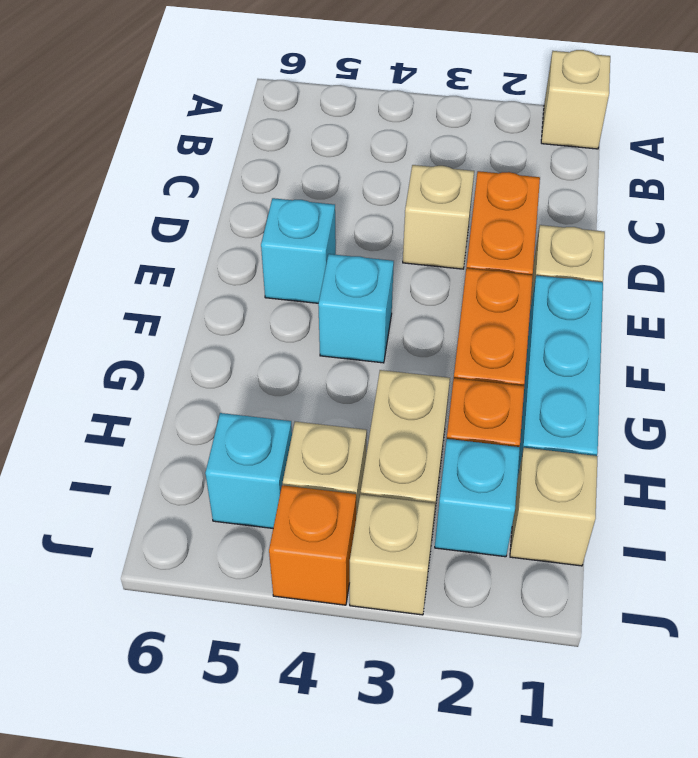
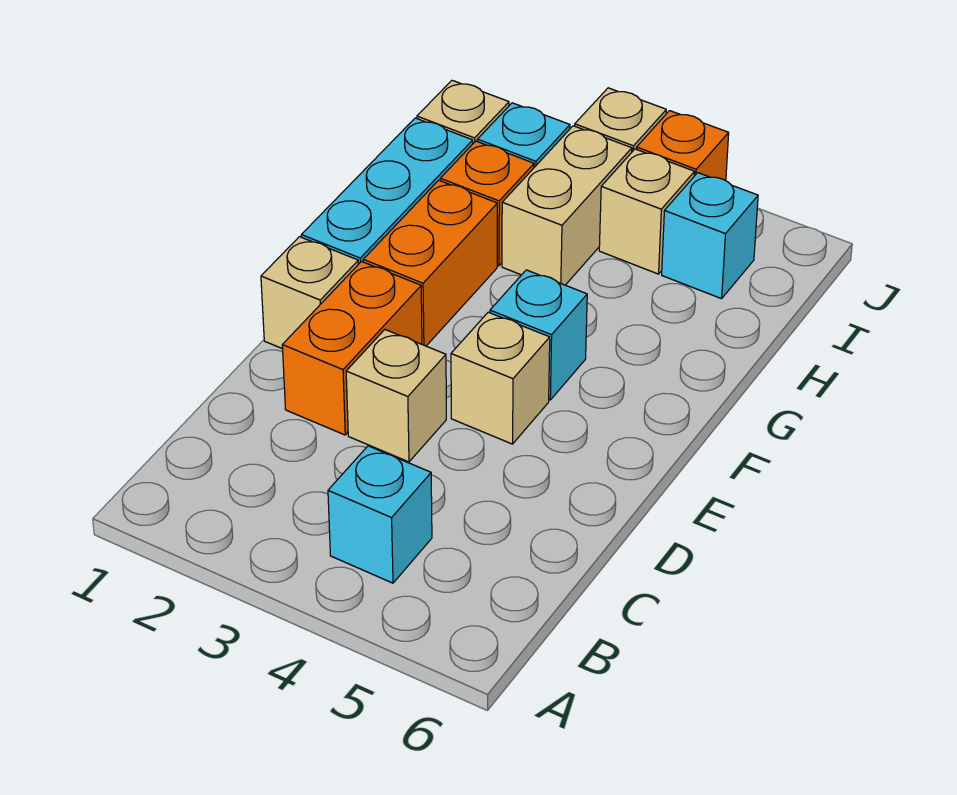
tan brick A1 level 1 -> tan brick E4 level 1
cyan brick E5 level 1 -> cyan brick B4 level 1

